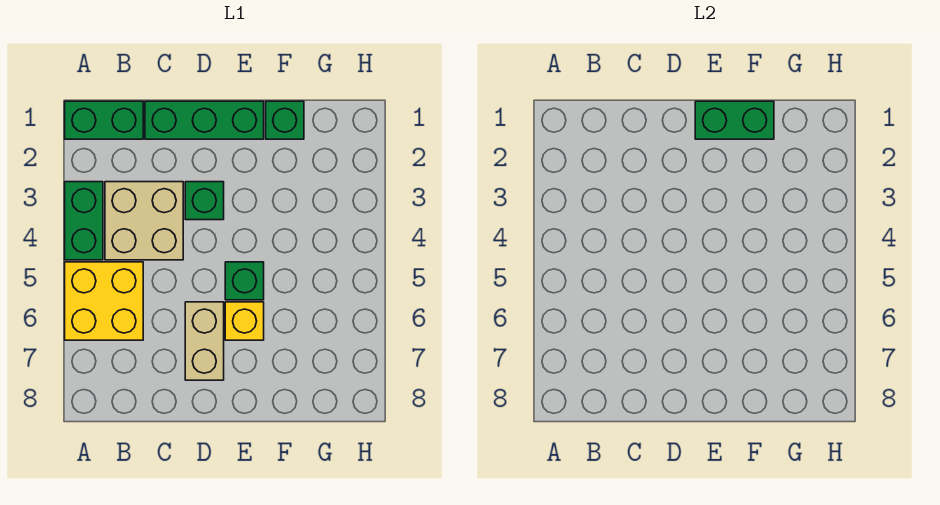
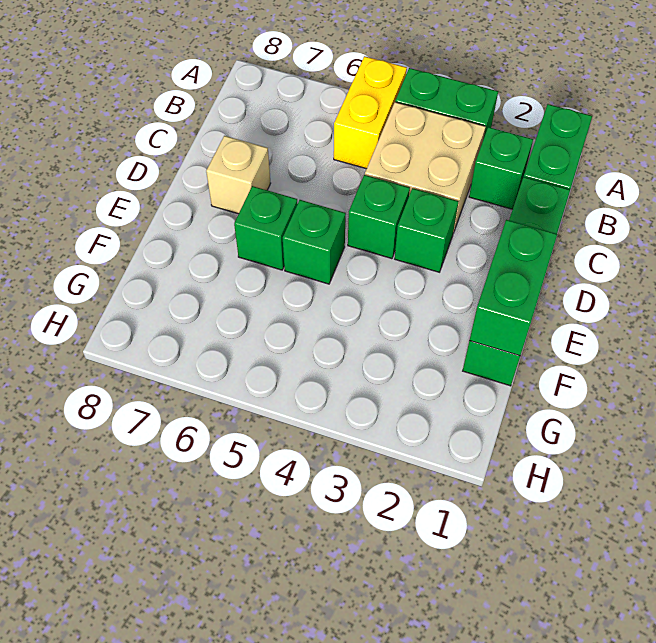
yellow brick A5:B6 level 1 -> yellow brick A5:B5 level 1
none -> green brick B2 level 1
none -> green brick D4 level 1
tan brick D6:D7 level 1 -> tan brick D7 level 1
yellow brick E6 level 1 -> green brick E6 level 1

